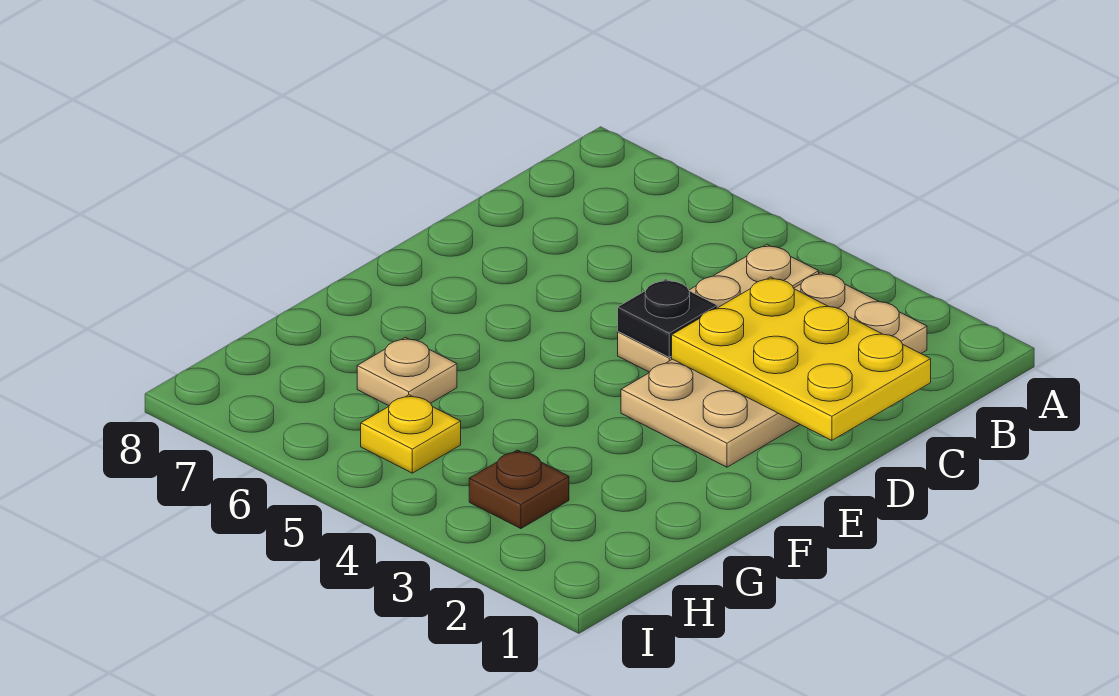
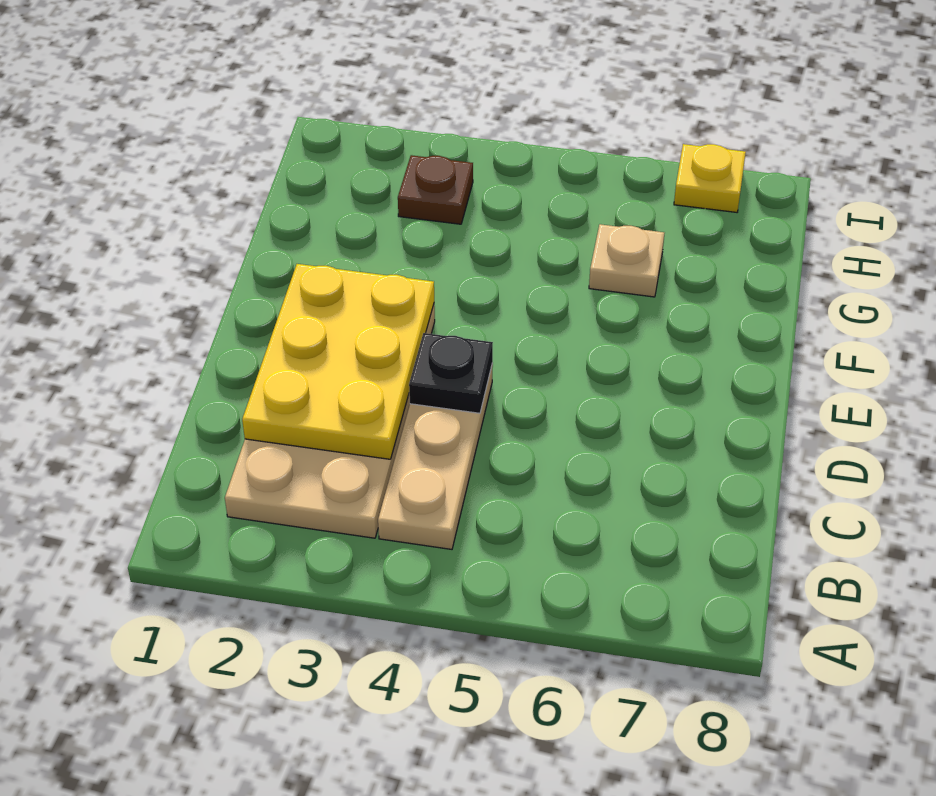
yellow plate C1:D3 level 2 -> yellow plate C2:E3 level 2
yellow plate H5 level 1 -> yellow plate I7 level 1

